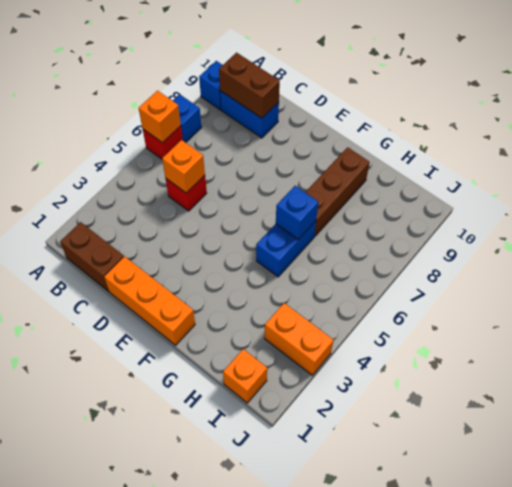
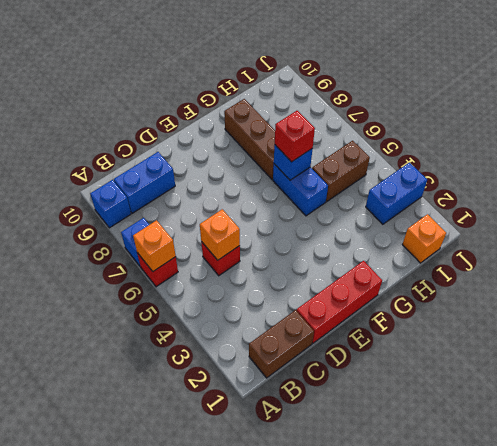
brown brick B9:C9 level 2 -> brown brick H5:I5 level 1
orange brick D1:F1 level 1 -> red brick D1:F1 level 1
none -> red brick G6 level 3
orange brick I3:J3 level 1 -> blue brick I3:J3 level 1

